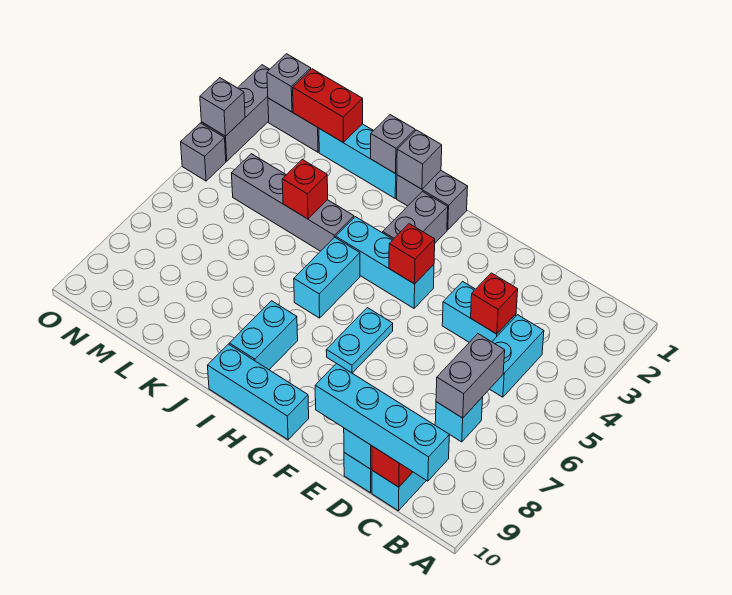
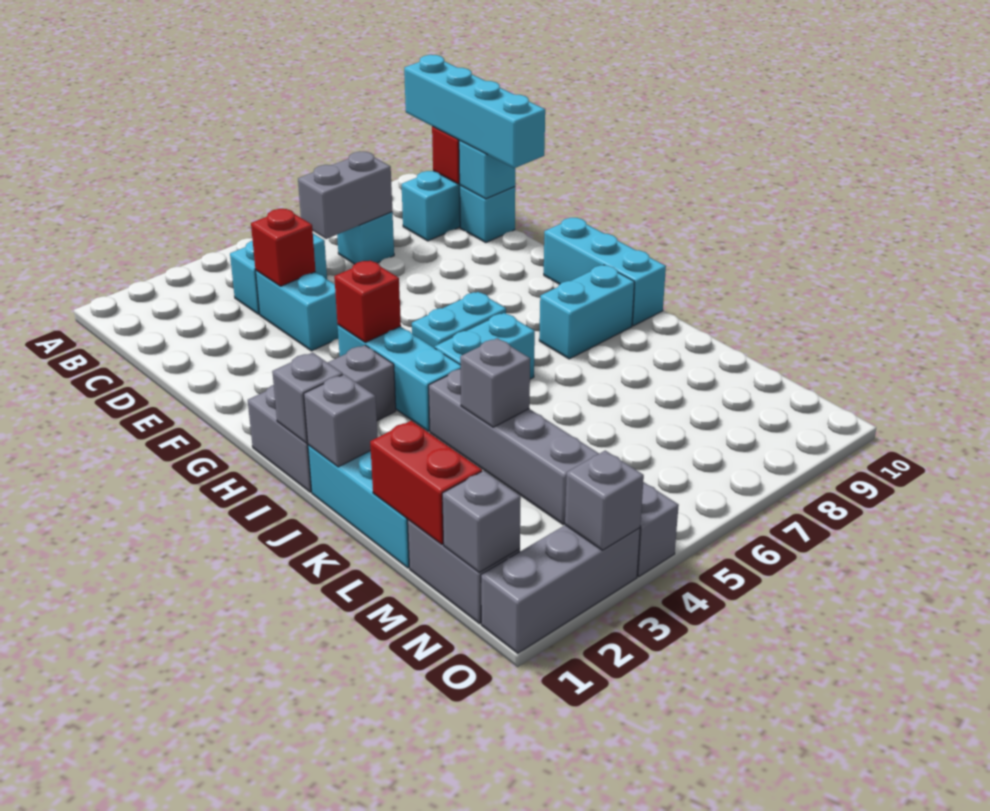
red brick K4 level 2 -> grey brick K4 level 2

